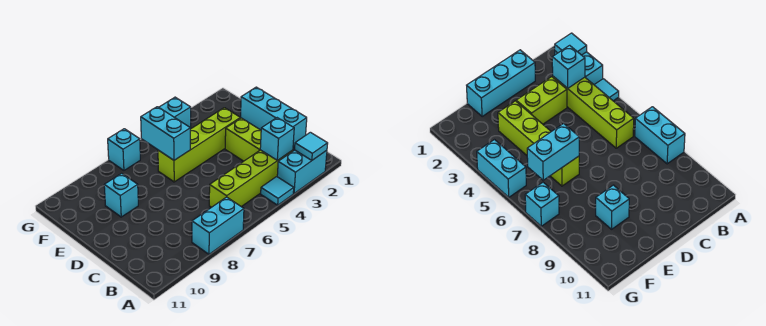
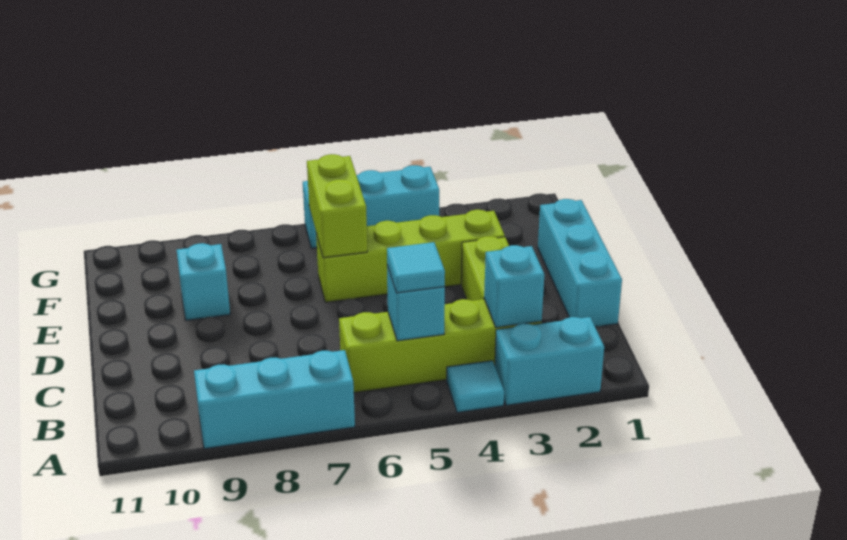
cyan tile A2 level 2 -> cyan tile B5 level 3
cyan brick A7:A8 level 1 -> cyan brick A7:A9 level 1
cyan brick E6:F6 level 2 -> lime brick E6:F6 level 2
cyan brick G4:G5 level 1 -> cyan brick G4:G6 level 1
cyan brick G7 level 1 -> cyan brick B5 level 2

